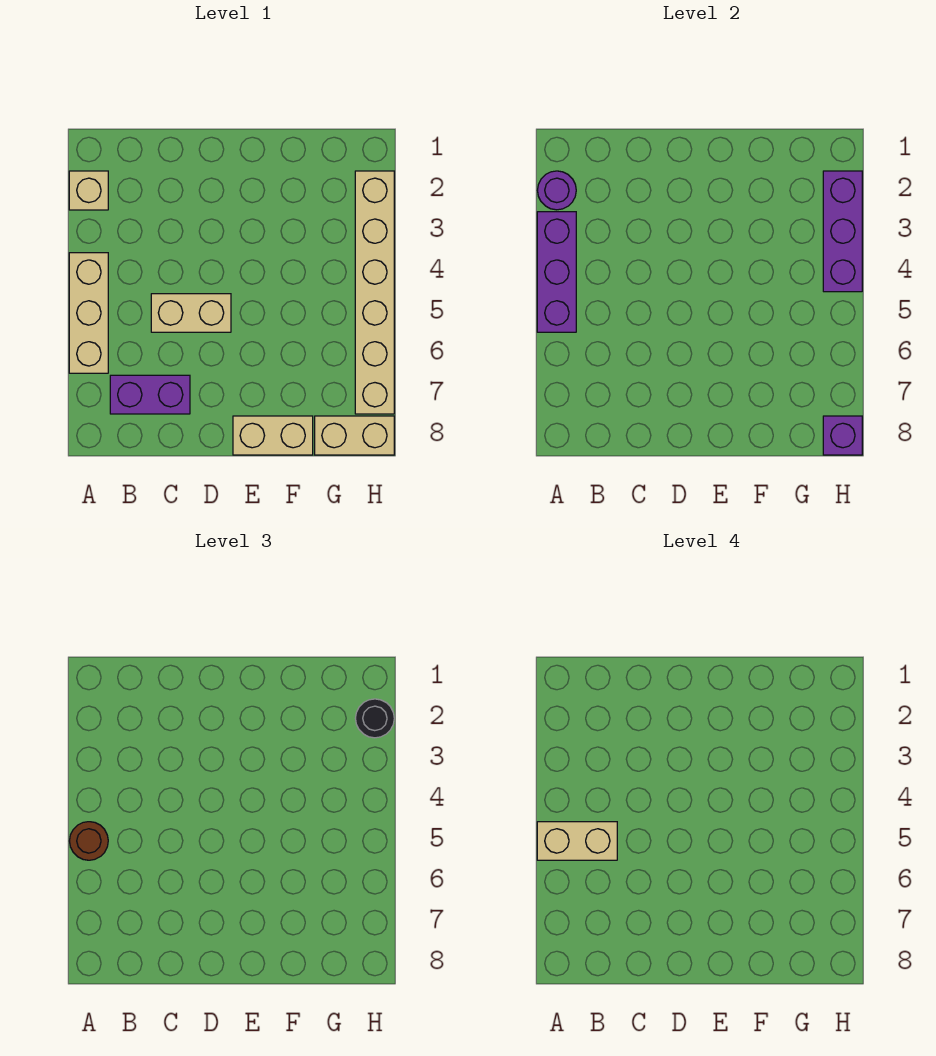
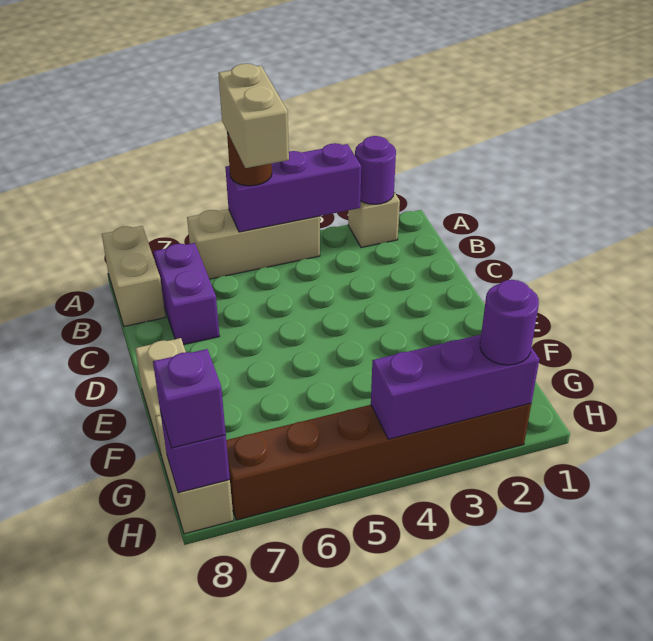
tan brick C5:D5 level 1 -> tan brick A8:B8 level 1
tan brick H2:H7 level 1 -> brown brick H2:H7 level 1
black round brick H2 level 3 -> purple round brick H2 level 3
none -> purple brick H8 level 3

